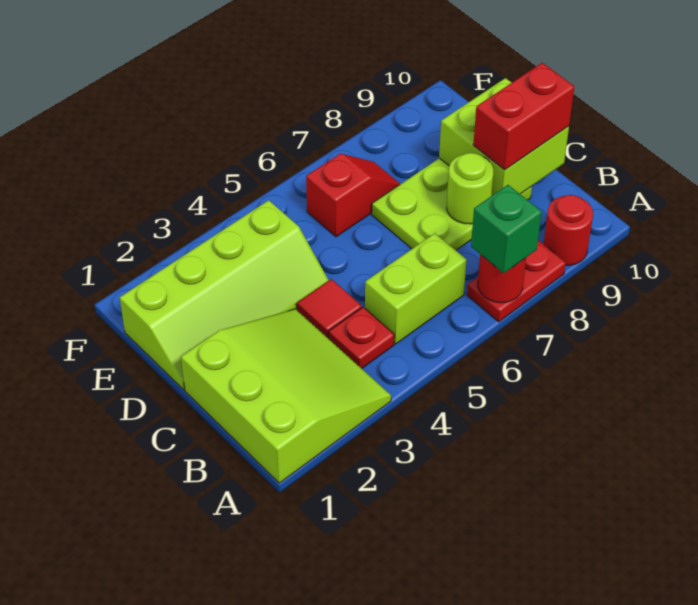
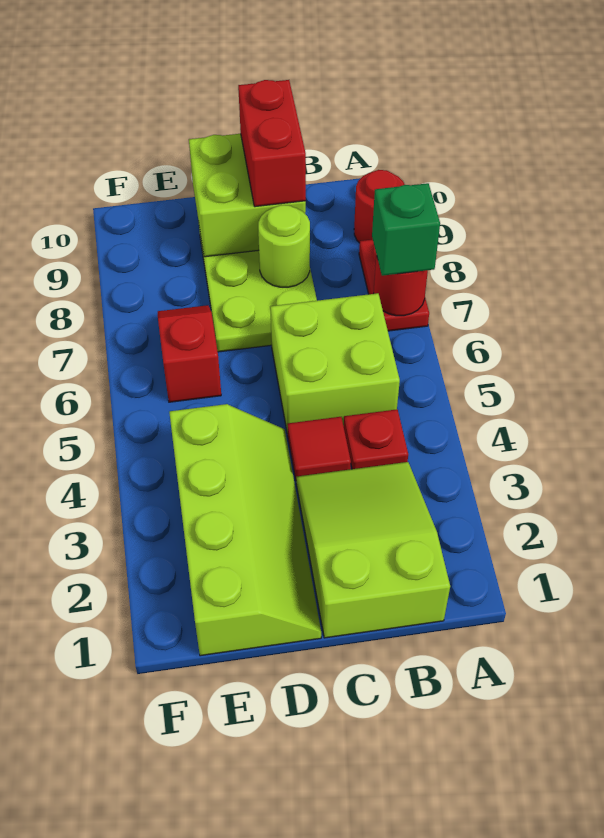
lime slope A1:C3 level 1 top 1 -> lime slope B1:C3 level 1 top 1
lime brick B5:B6 level 1 -> lime brick B5:C6 level 1

